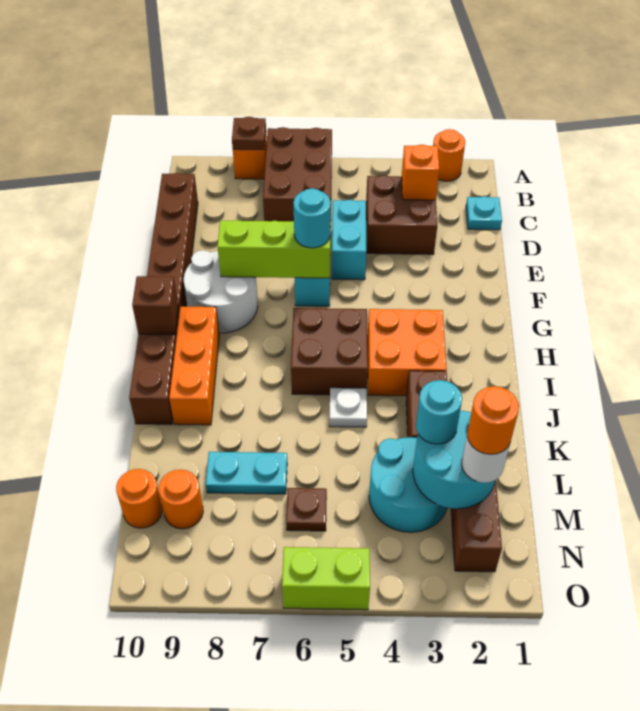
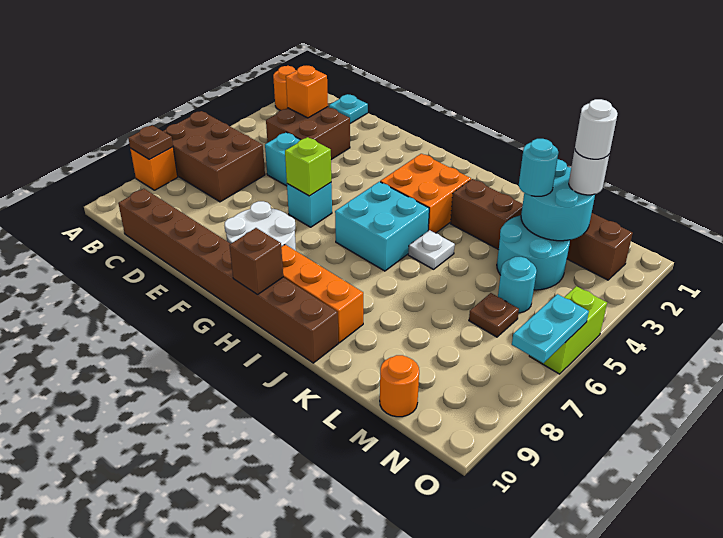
lime brick F6:F8 level 2 -> lime brick F6 level 2
cyan round brick F6 level 3 -> cyan round brick M5 level 1
brown brick H5:I6 level 1 -> cyan brick H5:I6 level 1
cyan plate L7:L8 level 1 -> cyan plate O6:O7 level 2
orange round brick M2 level 4 -> white round brick M2 level 4
orange round brick M9 level 1 -> none

